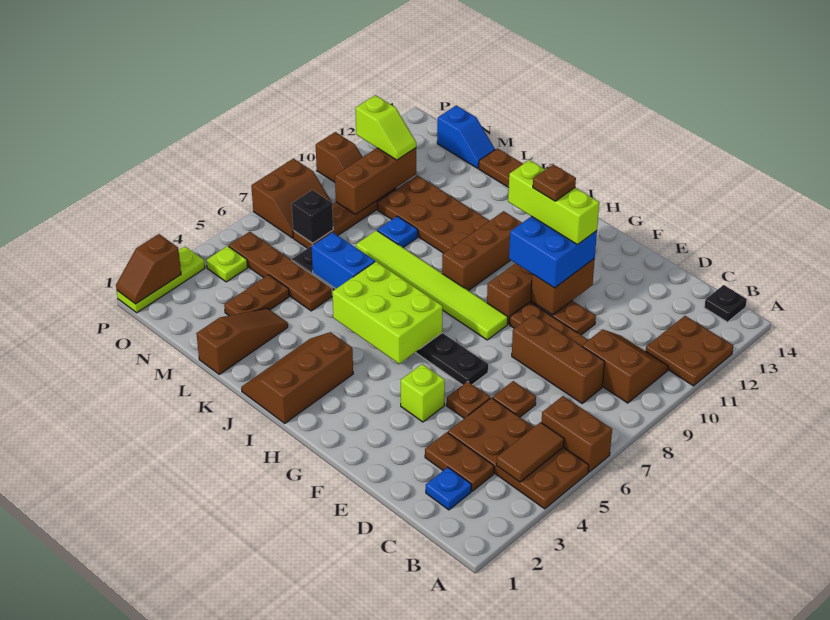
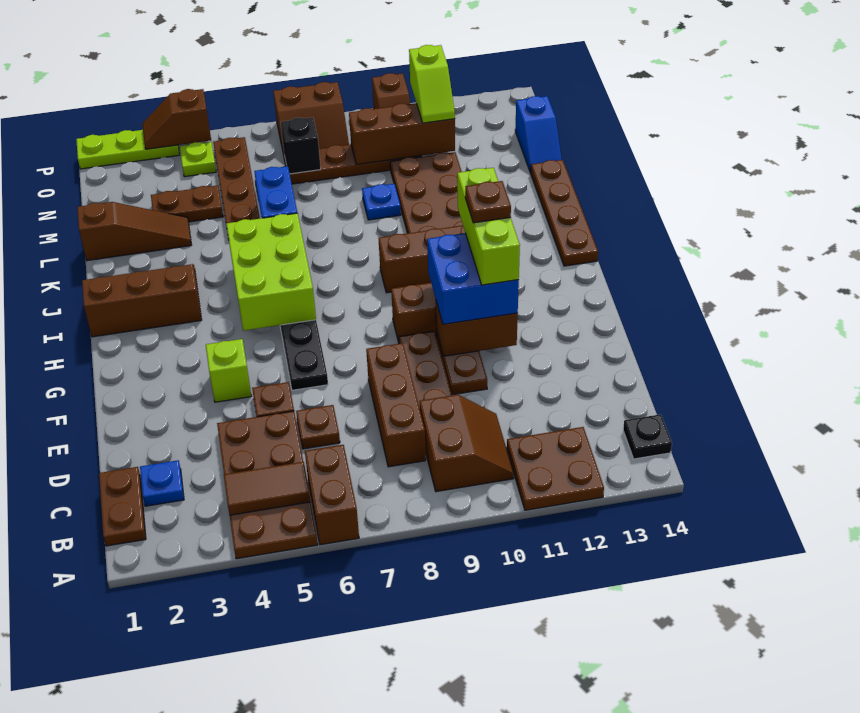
brown plate C3:D3 level 1 -> brown plate B1:C1 level 1
lime tile G8:L8 level 1 -> none
brown slope P1:P2 level 2 top 2 -> brown slope P3:P4 level 2 top 4

